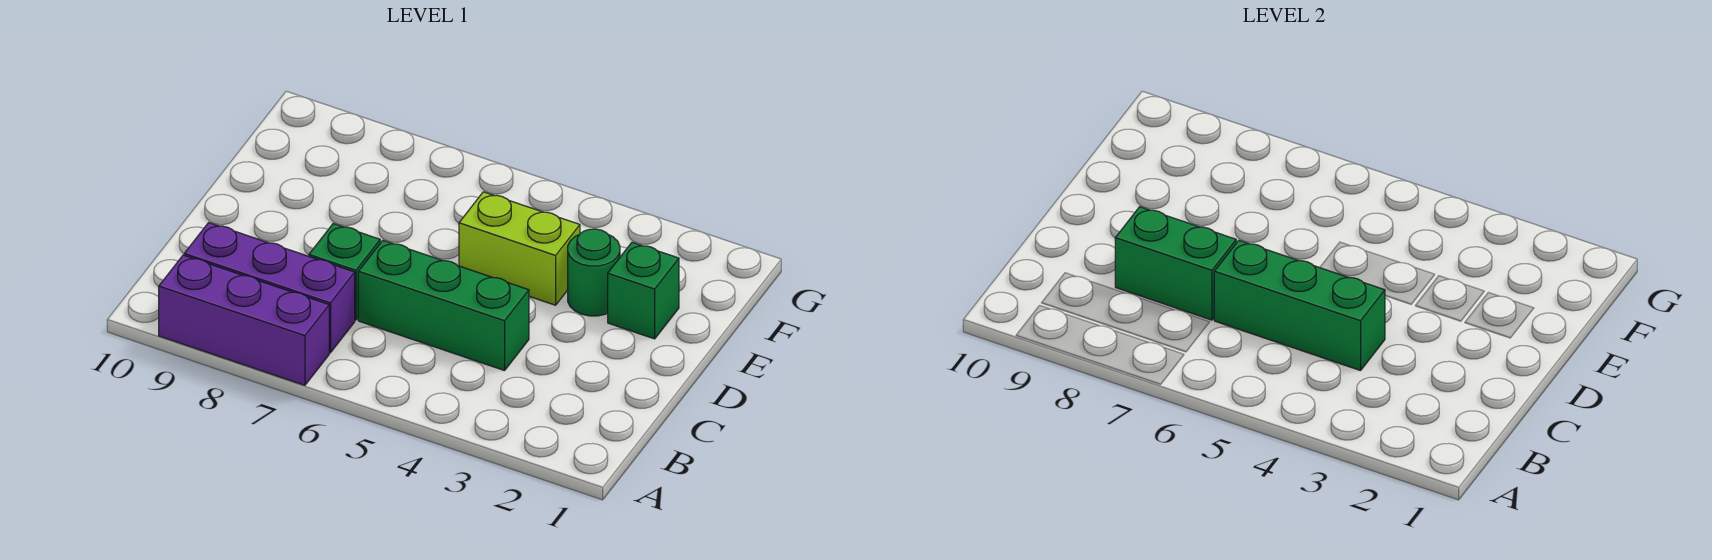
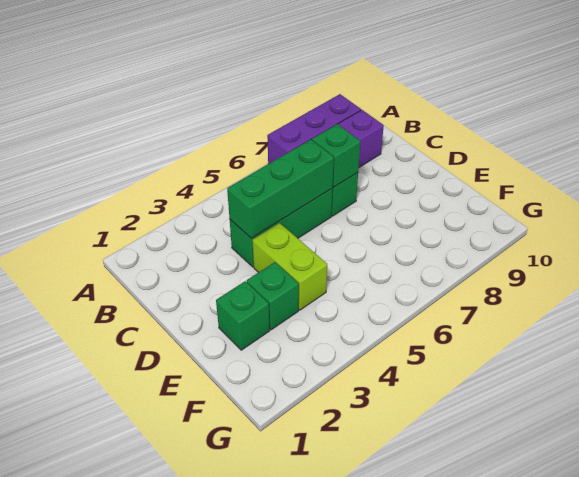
green brick C7:C8 level 2 -> green brick C7 level 2
green round brick E3 level 1 -> green brick E3 level 1
lime brick E4:E5 level 1 -> lime brick D4:E4 level 1

